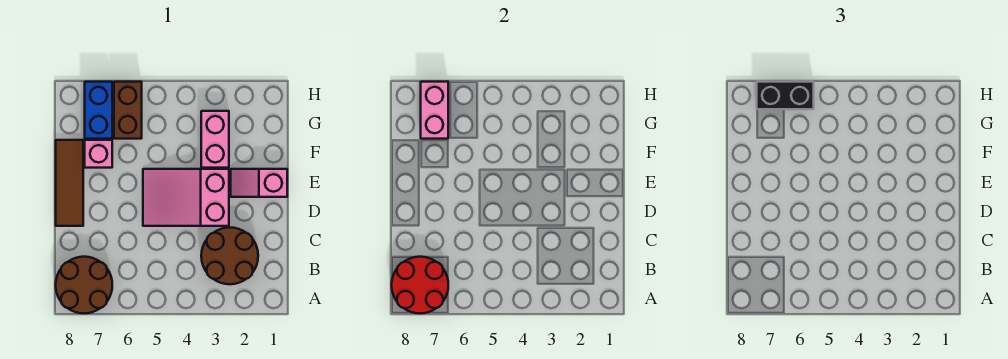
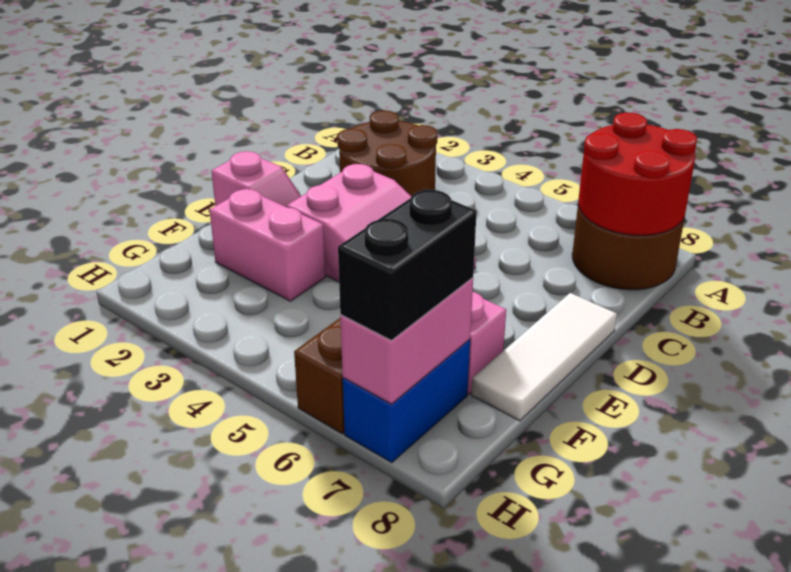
brown tile D8:F8 level 1 -> white tile D8:F8 level 1
pink brick F3:G3 level 1 -> pink brick F2:F3 level 1
black brick H6:H7 level 3 -> black brick G7:H7 level 3

